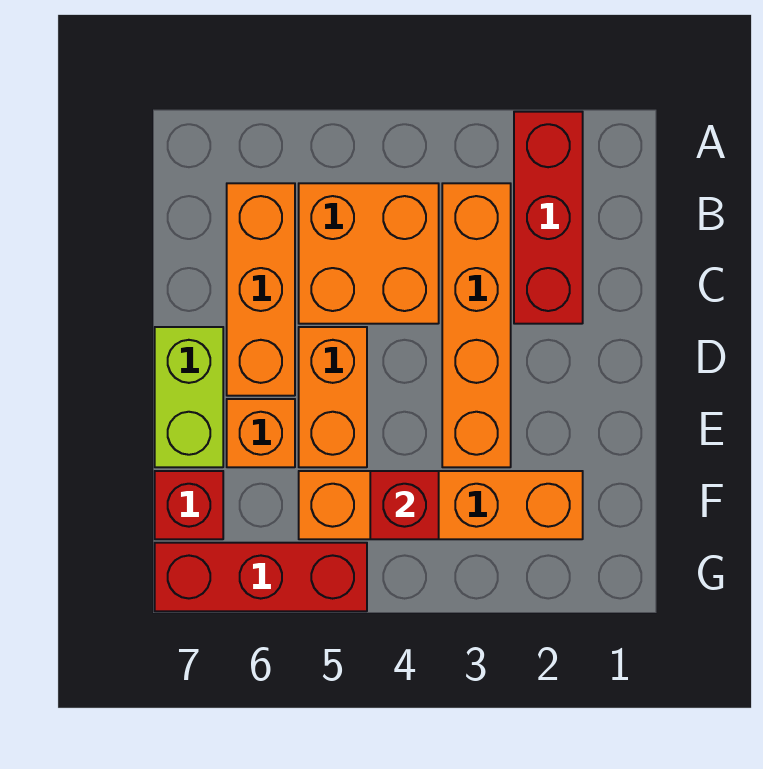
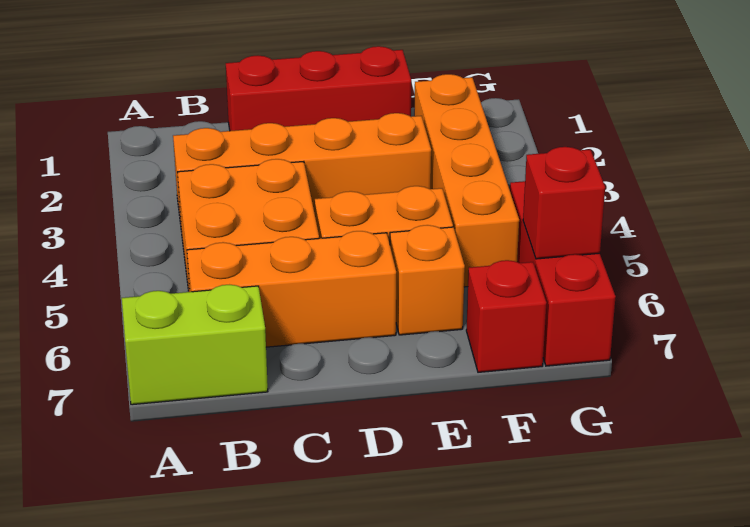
red brick A2:C2 level 1 -> red brick C1:E1 level 1
lime brick D7:E7 level 1 -> lime brick A7:B7 level 1
red brick F4 level 2 -> red brick G6 level 2

